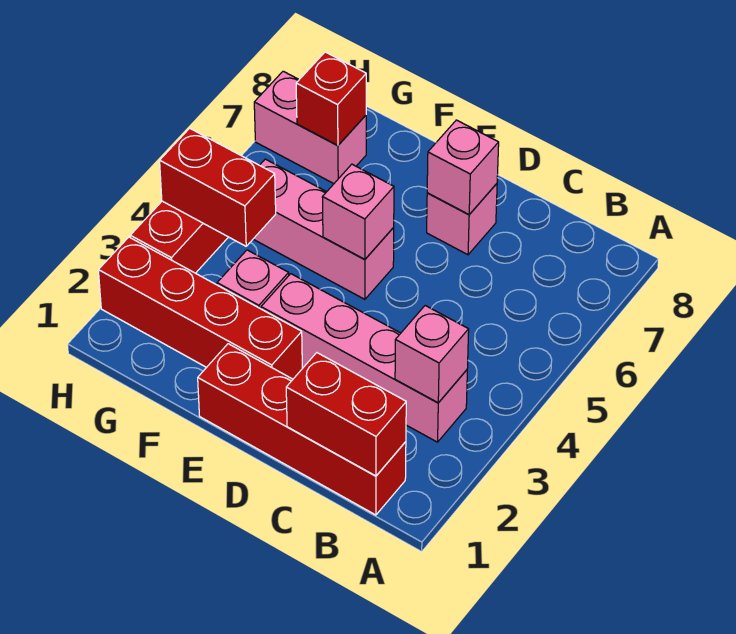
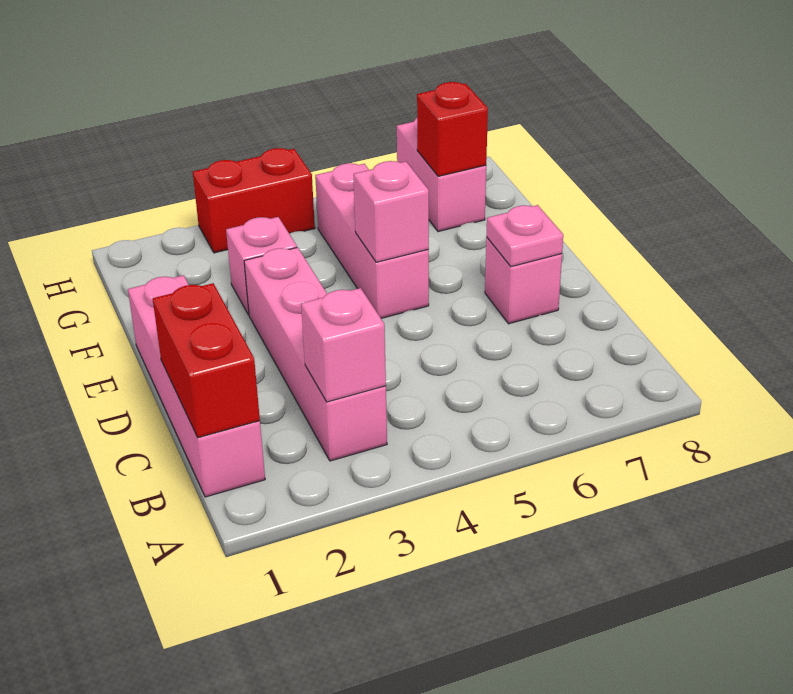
red brick B1:E1 level 1 -> pink brick B1:E1 level 1
pink brick D7 level 2 -> pink plate D7 level 2
red brick E2:H2 level 1 -> none
red brick G4:H4 level 2 -> none

